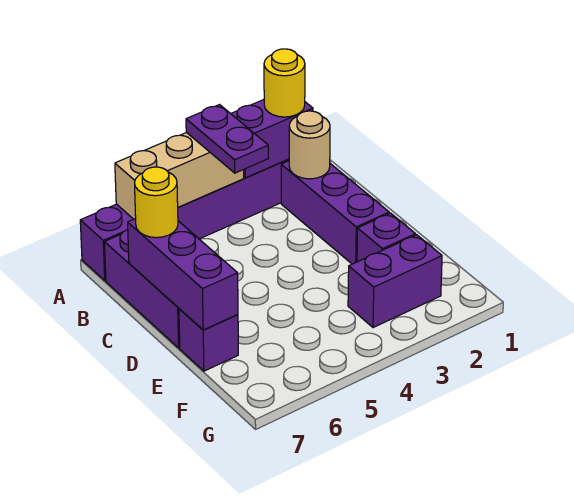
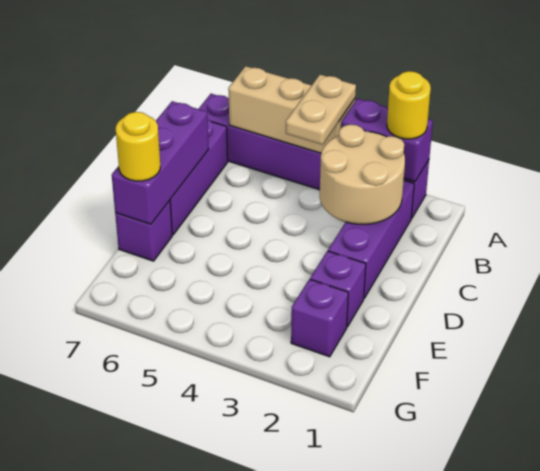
purple plate A4:B4 level 3 -> tan plate A4:B4 level 3
tan round brick B2 level 2 -> tan round brick B2:C3 level 2
yellow round brick C7 level 3 -> yellow round brick E7 level 3
purple brick F2:F3 level 1 -> purple brick F2 level 1

